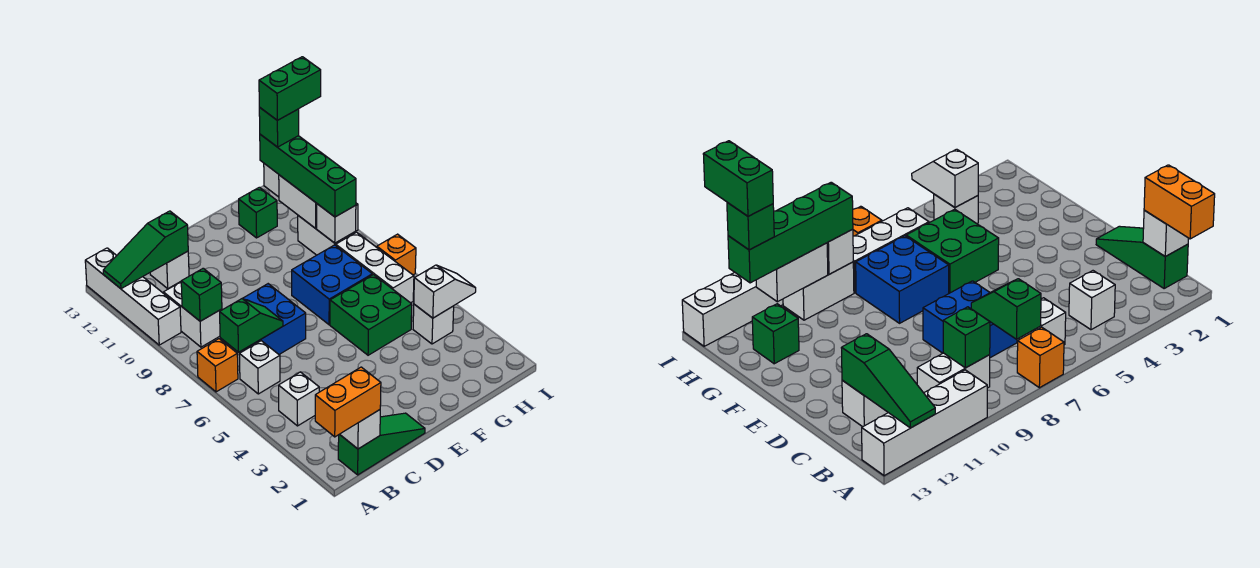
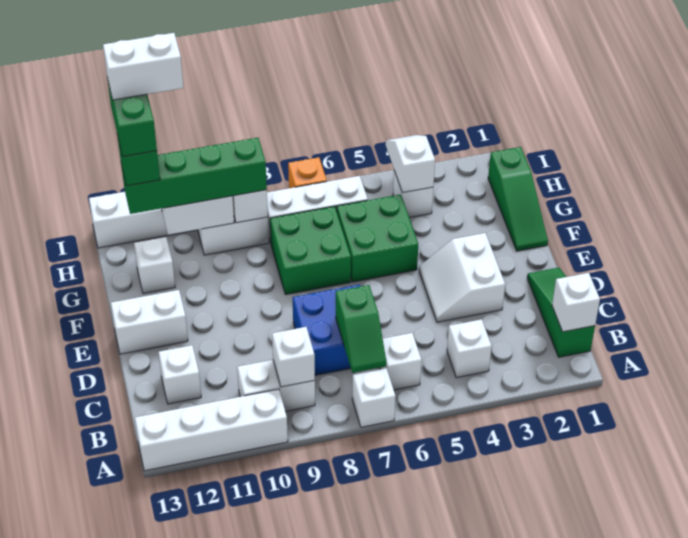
orange brick A1:B1 level 3 -> none
orange brick A7 level 1 -> white brick A7 level 1
green slope A12:C12 level 2 top C -> green slope F1:H1 level 1 top H
green slope B7:C7 level 2 top B -> green slope B7:C7 level 2 top C
green brick B9 level 2 -> white brick B9 level 2
none -> white slope D3:E4 level 1 top 3
none -> white brick E12:E13 level 1
blue brick F7:G8 level 1 -> green brick F7:G8 level 1
green brick G12 level 1 -> white brick G12 level 1
none -> white brick I11:I12 level 6

